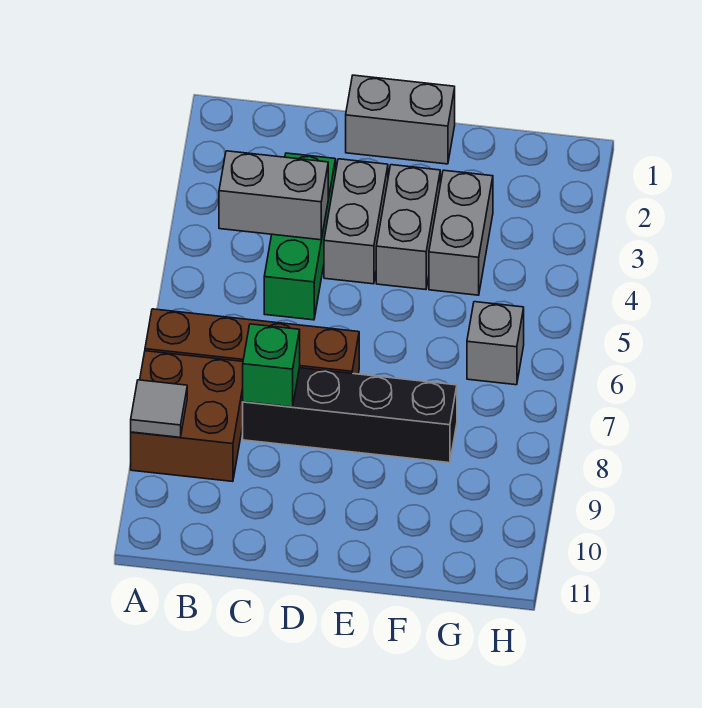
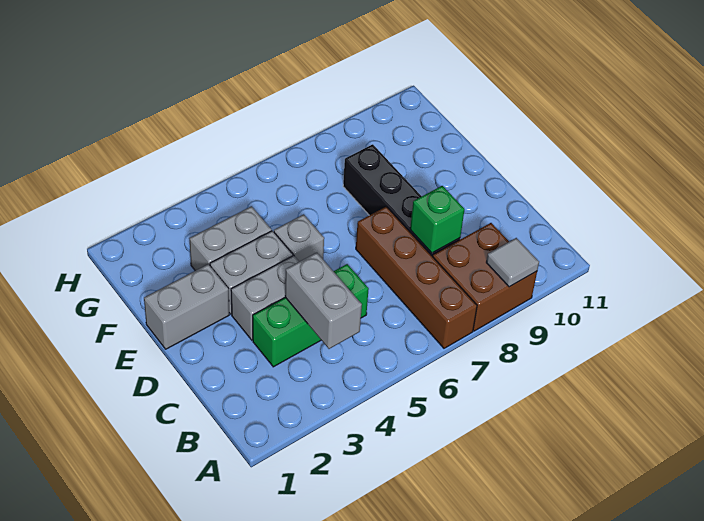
grey brick D1:E1 level 1 -> grey brick E1:E2 level 1
grey brick G6 level 1 -> grey brick E5 level 1

